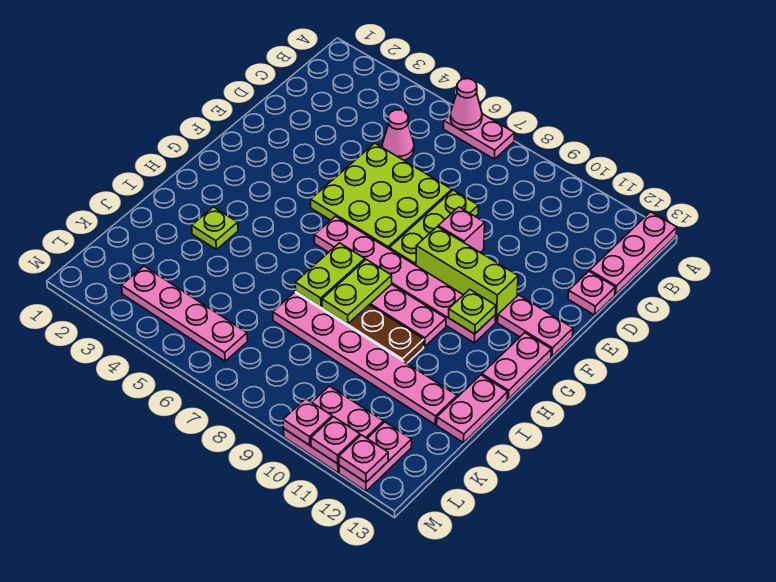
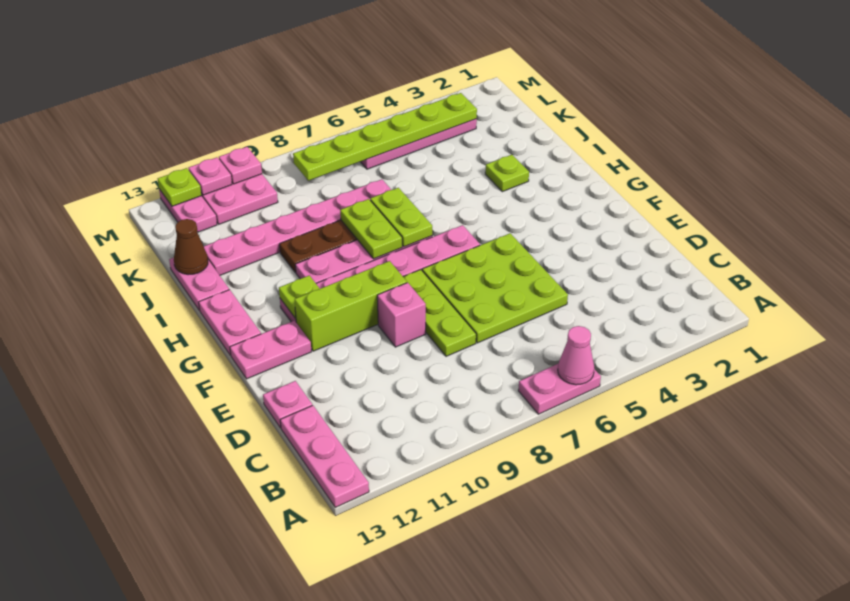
pink cone C5 level 1 -> none
none -> brown cone J13 level 2
none -> lime plate L3:L8 level 2
pink plate M12 level 2 -> lime plate M12 level 2

